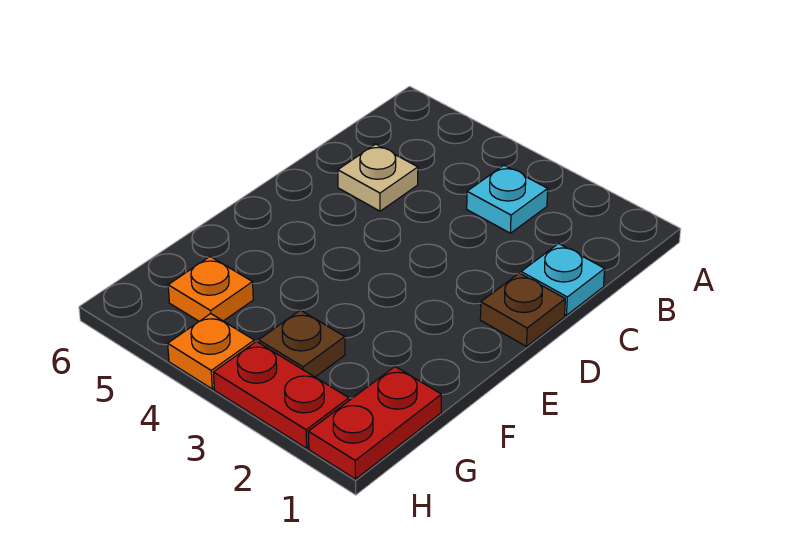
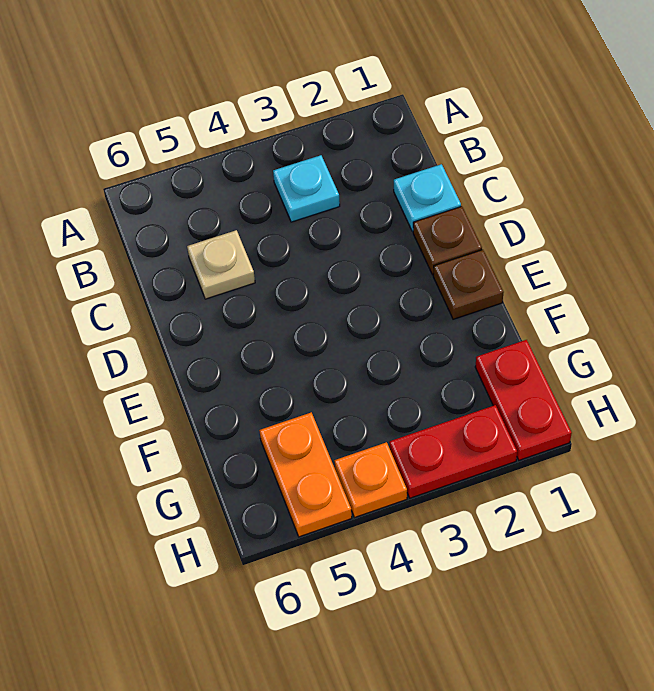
brown plate G3 level 1 -> brown plate E1 level 1
orange plate G5 level 1 -> orange plate G5:H5 level 1

